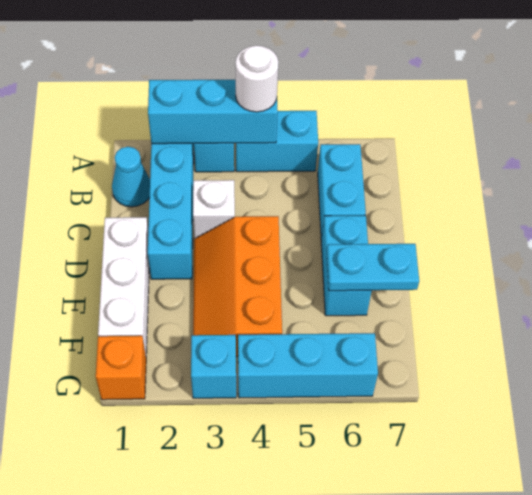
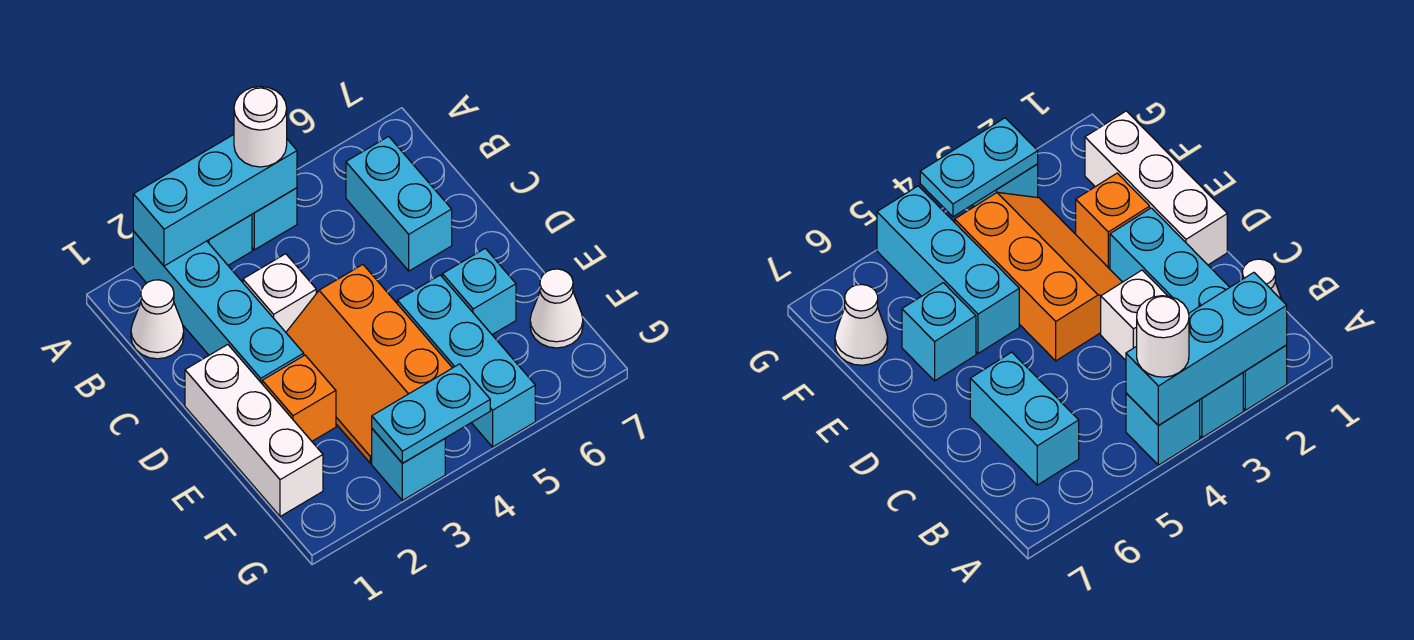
cyan brick A4:A5 level 1 -> cyan brick A4 level 1
cyan cone B1 level 1 -> white cone B1 level 1
cyan brick D6:E6 level 1 -> cyan brick E6 level 1
cyan plate E6:E7 level 2 -> cyan plate G3:G4 level 2
none -> white cone F7 level 1
orange brick G1 level 1 -> orange brick E2 level 1
cyan brick G4:G6 level 1 -> cyan brick E5:G5 level 1

